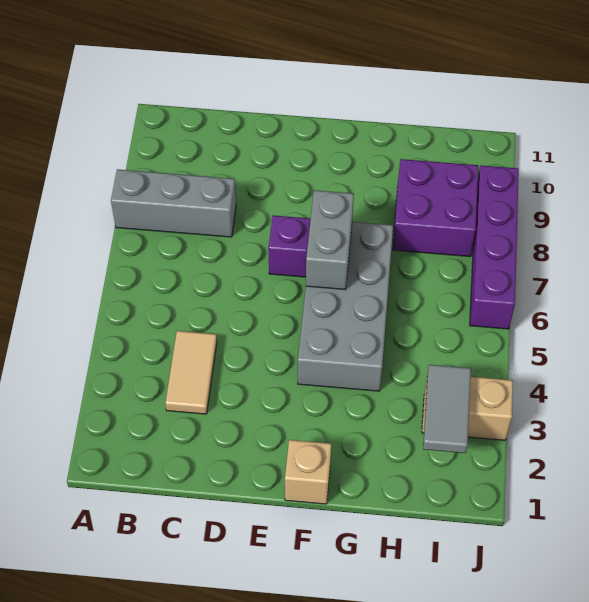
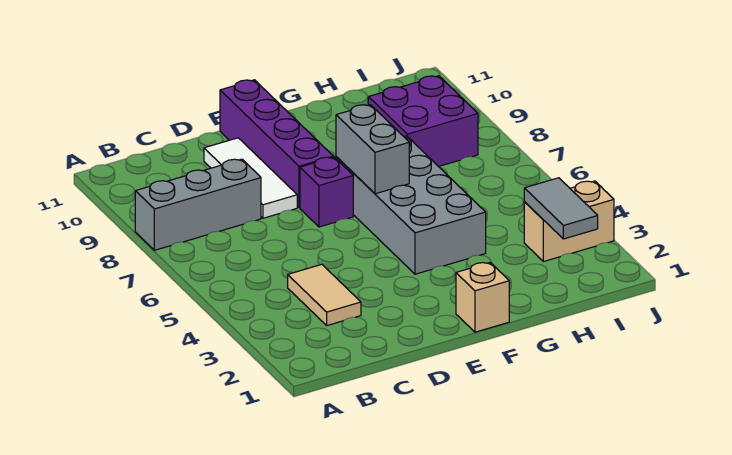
none -> white tile D8:D10 level 1
purple brick J6:J9 level 1 -> purple brick E8:E11 level 1

